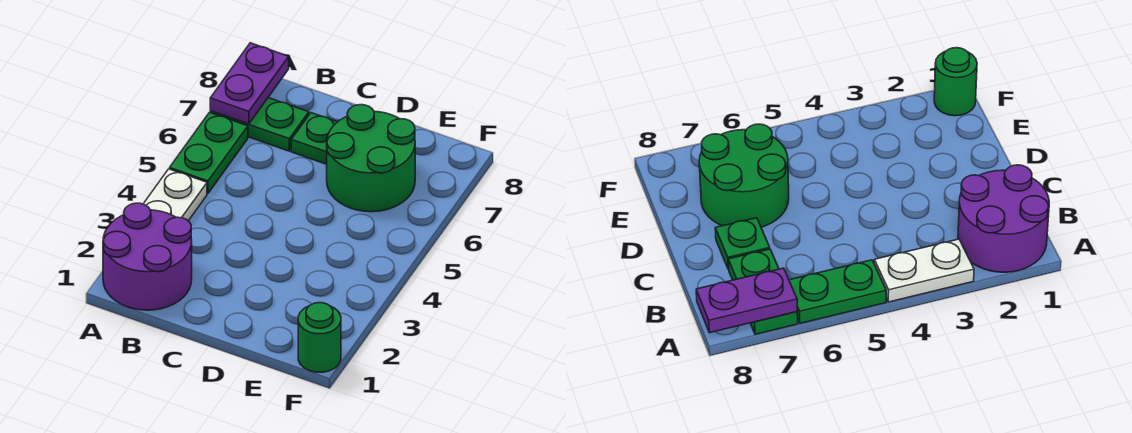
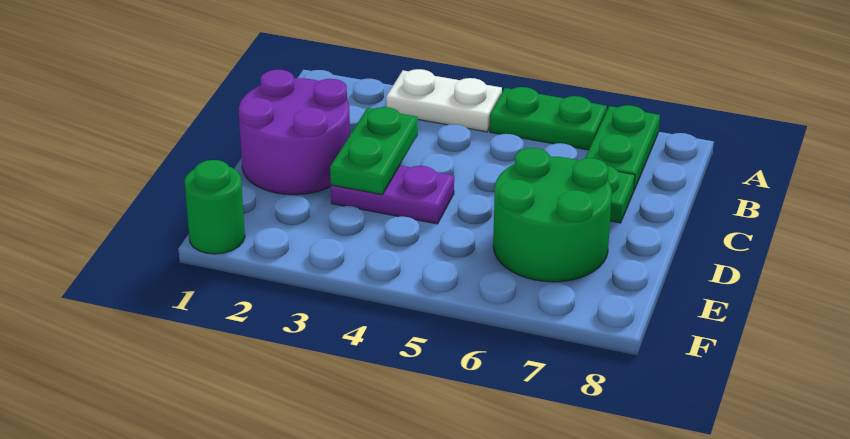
purple round brick A1:B2 level 1 -> purple round brick C1:D2 level 1
purple plate A7:A8 level 2 -> purple plate D3:D4 level 1
none -> green plate C3:D3 level 2

